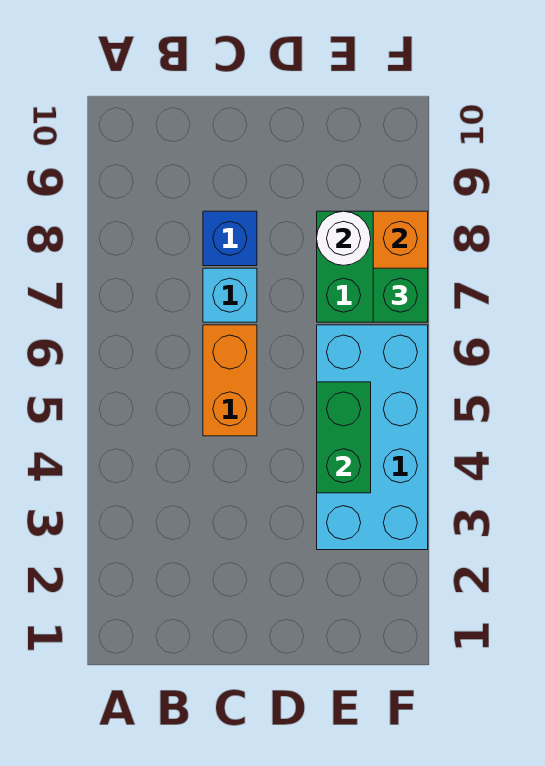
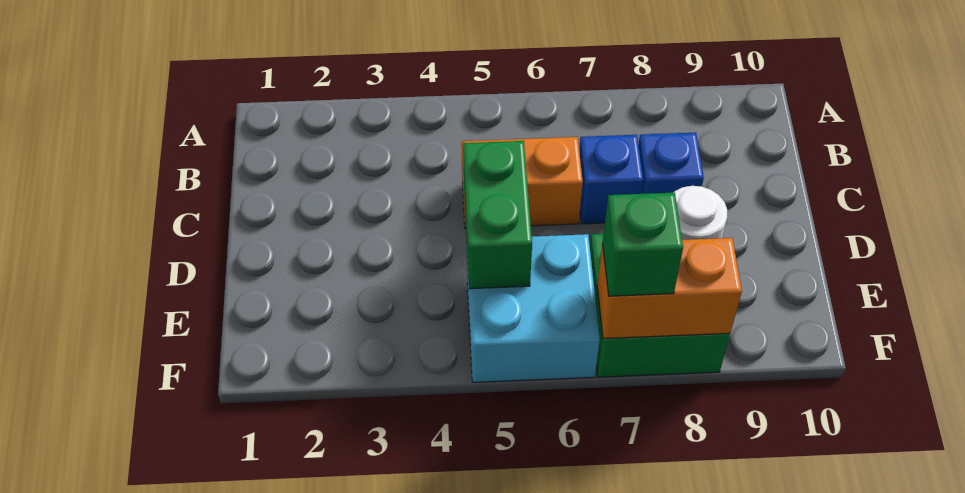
cyan brick C7 level 1 -> blue brick C7 level 1
cyan brick E3:F6 level 1 -> cyan brick E5:F6 level 1
green brick E4:E5 level 2 -> green brick D5:E5 level 2

